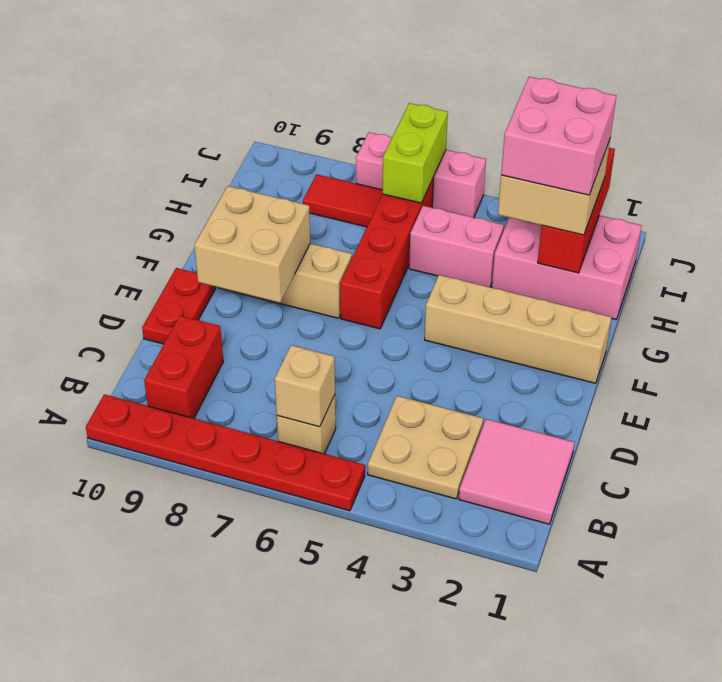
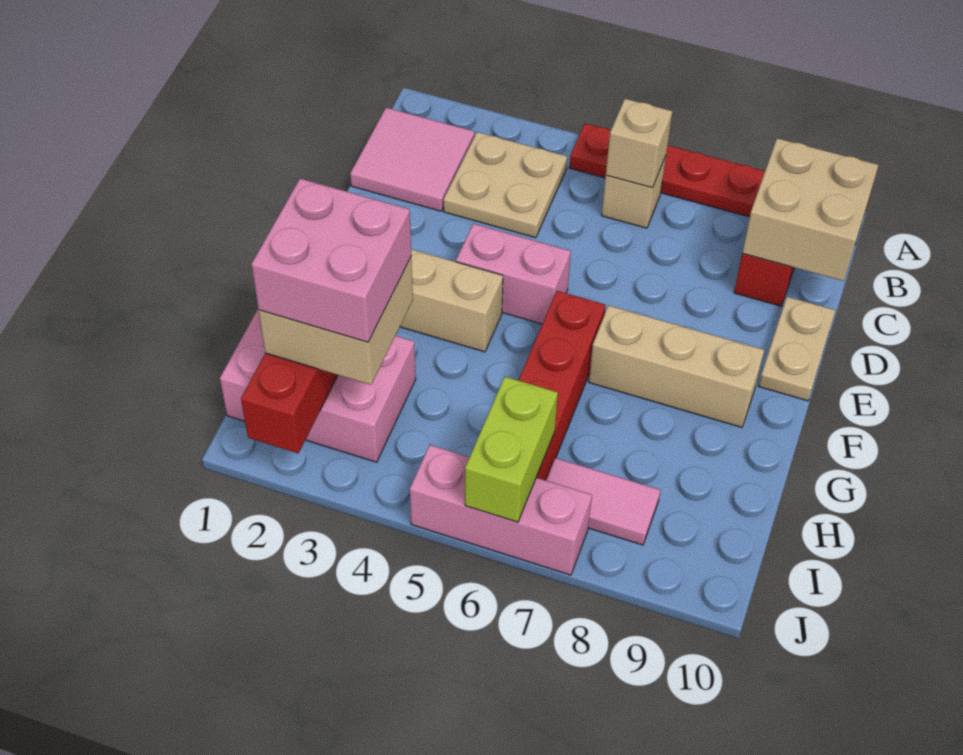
red plate D10:E10 level 1 -> tan plate D10:E10 level 1
tan brick E8:F9 level 2 -> tan brick B9:C10 level 2
pink brick H4:H5 level 1 -> pink brick E4:E5 level 1
red tile I7:I8 level 1 -> pink tile I7:I8 level 1

